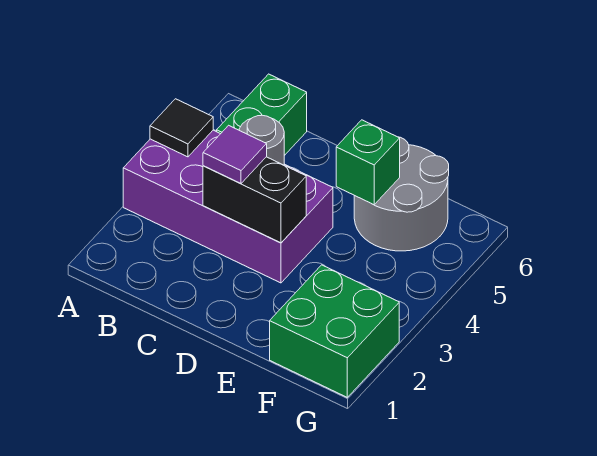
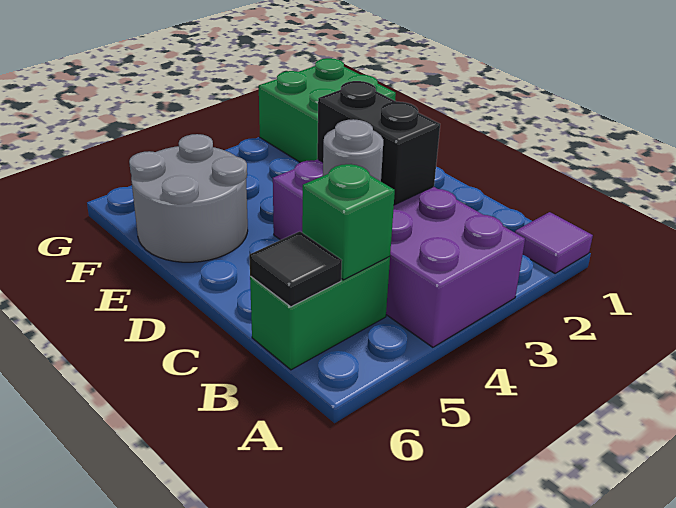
black tile A4 level 2 -> black tile B6 level 2
purple tile C3 level 3 -> purple tile A1 level 1
green brick E5 level 2 -> green brick B5 level 2

